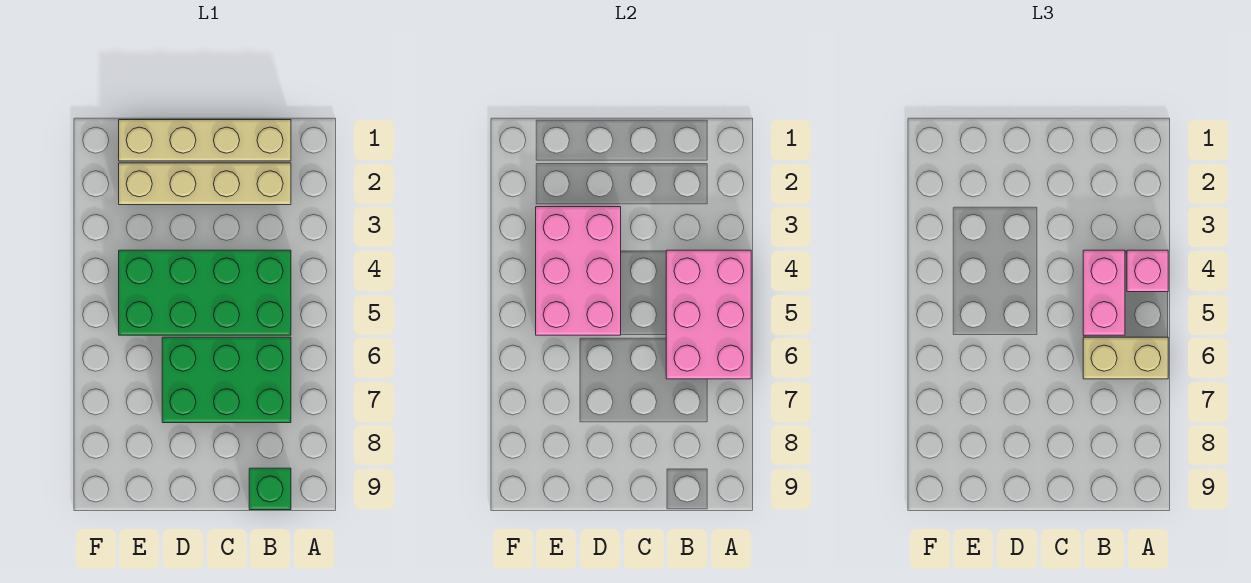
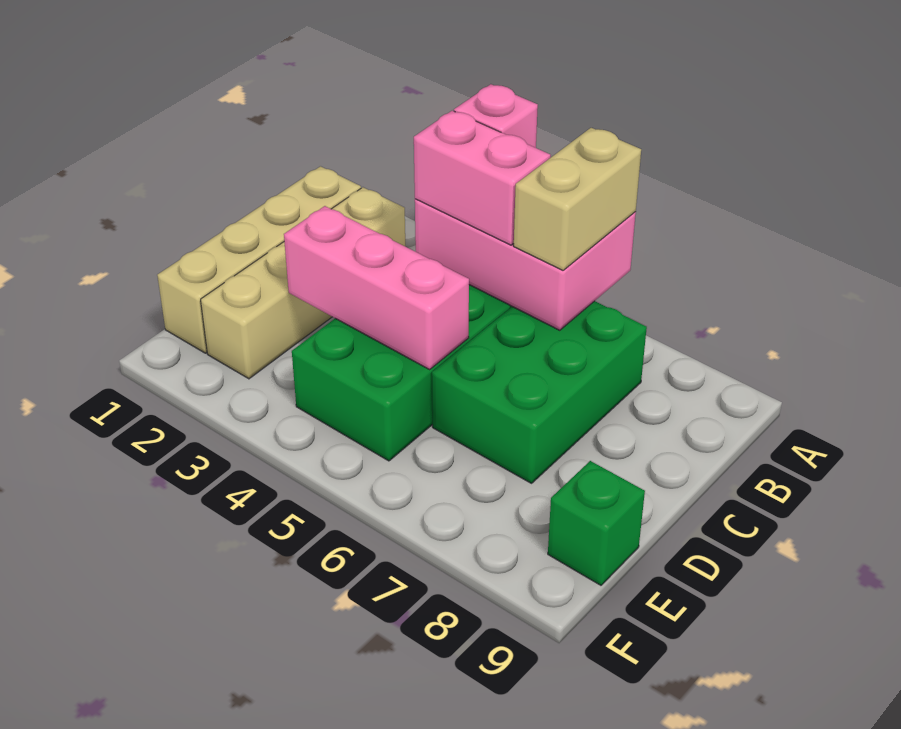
green brick B9 level 1 -> green brick E9 level 1
pink brick D3:E5 level 2 -> pink brick D3:D5 level 2

